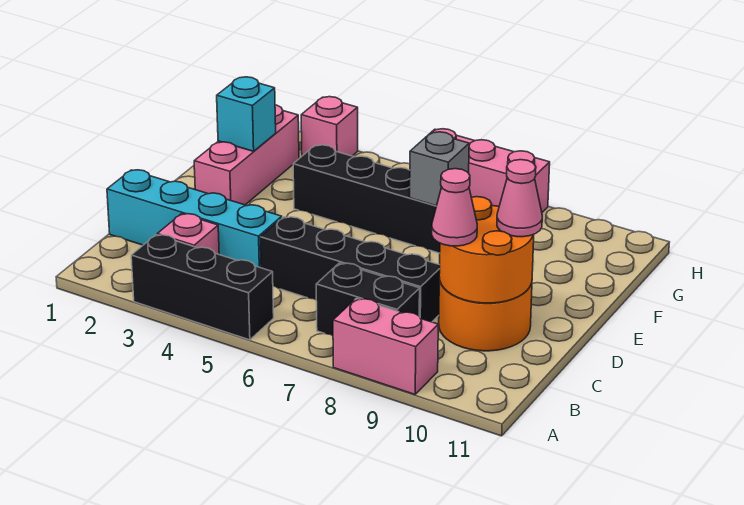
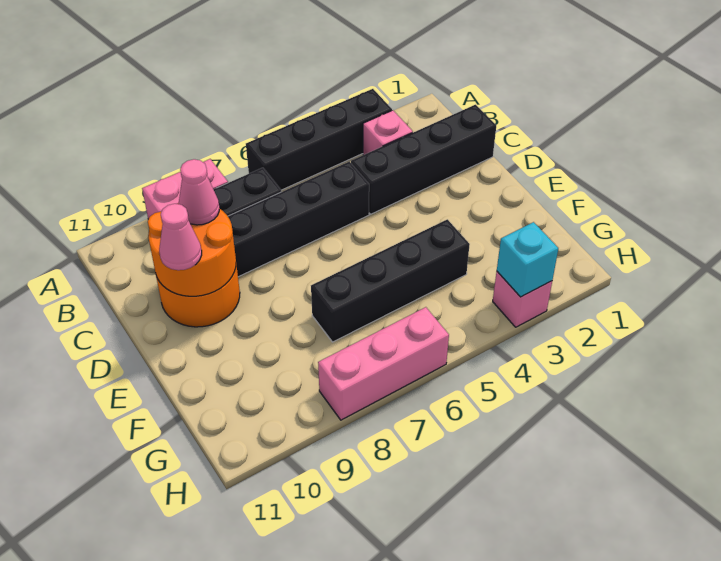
black brick A3:A5 level 1 -> black brick A3:A6 level 1
cyan brick C1:C4 level 1 -> black brick C1:C4 level 1
pink brick E2:G2 level 1 -> none
cyan brick F2 level 2 -> cyan brick H3 level 2
grey brick F7 level 2 -> none

